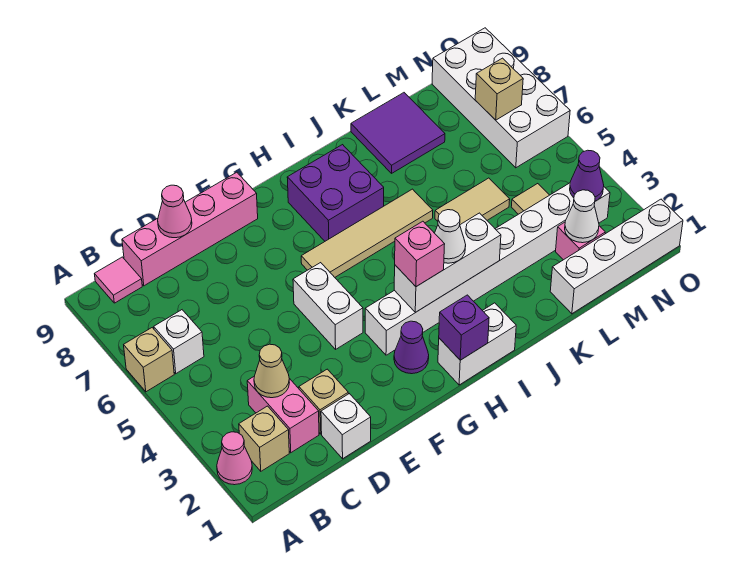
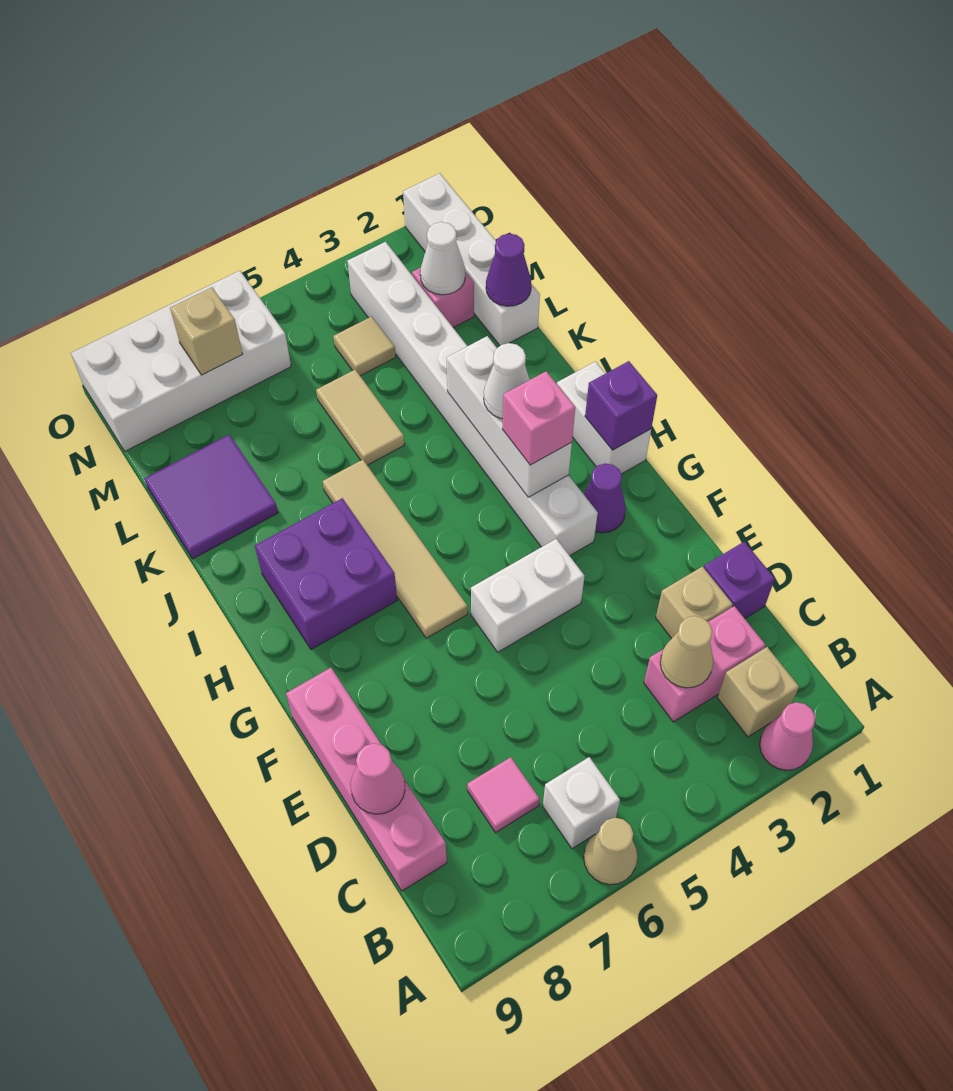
tan brick A6 level 1 -> tan cone A6 level 1
pink tile B9 level 1 -> pink tile C7 level 1
white brick D1 level 1 -> purple brick D1 level 1
purple cone N3 level 2 -> purple cone L1 level 2

